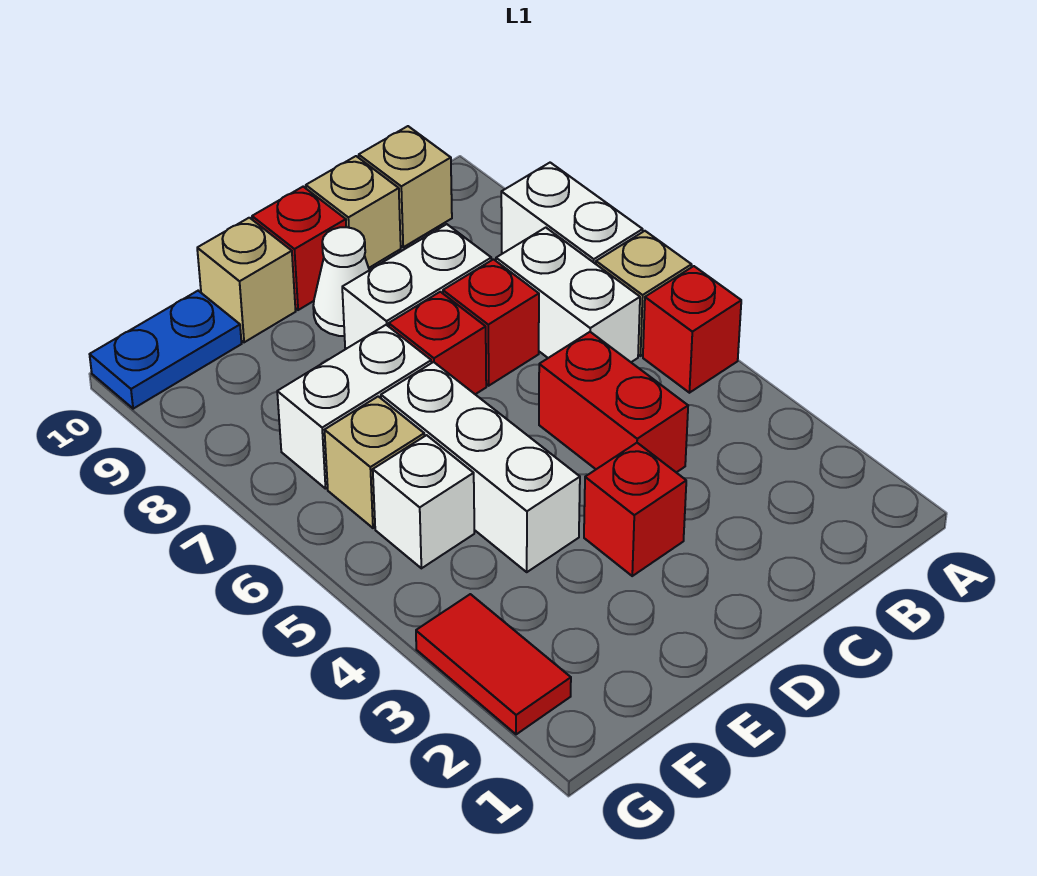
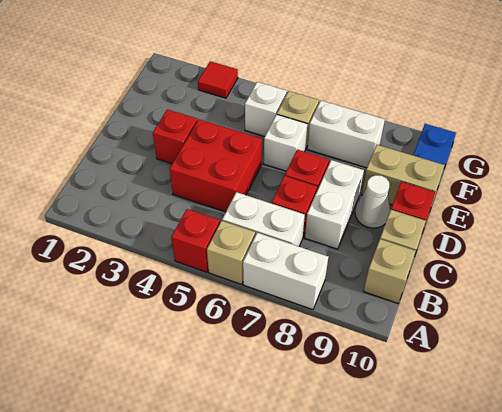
red brick C4:C5 level 1 -> red brick C4:D5 level 1
white brick E4:E6 level 1 -> white brick E6 level 1
white brick E7:F7 level 1 -> white brick F7:F8 level 1
tan brick E10 level 1 -> tan brick E9:E10 level 1
red tile G2:G3 level 1 -> red tile G3 level 1

